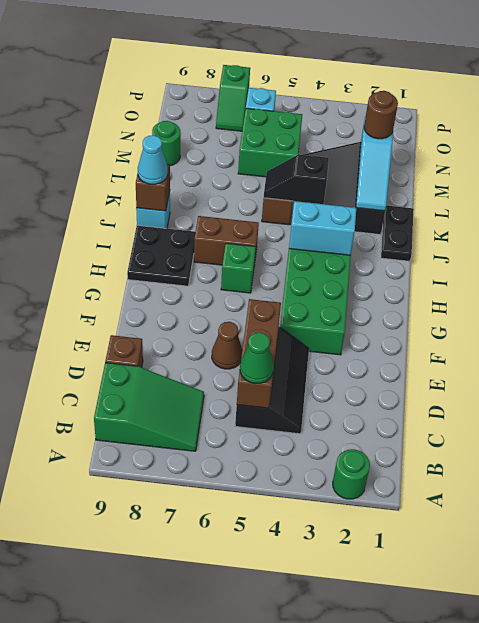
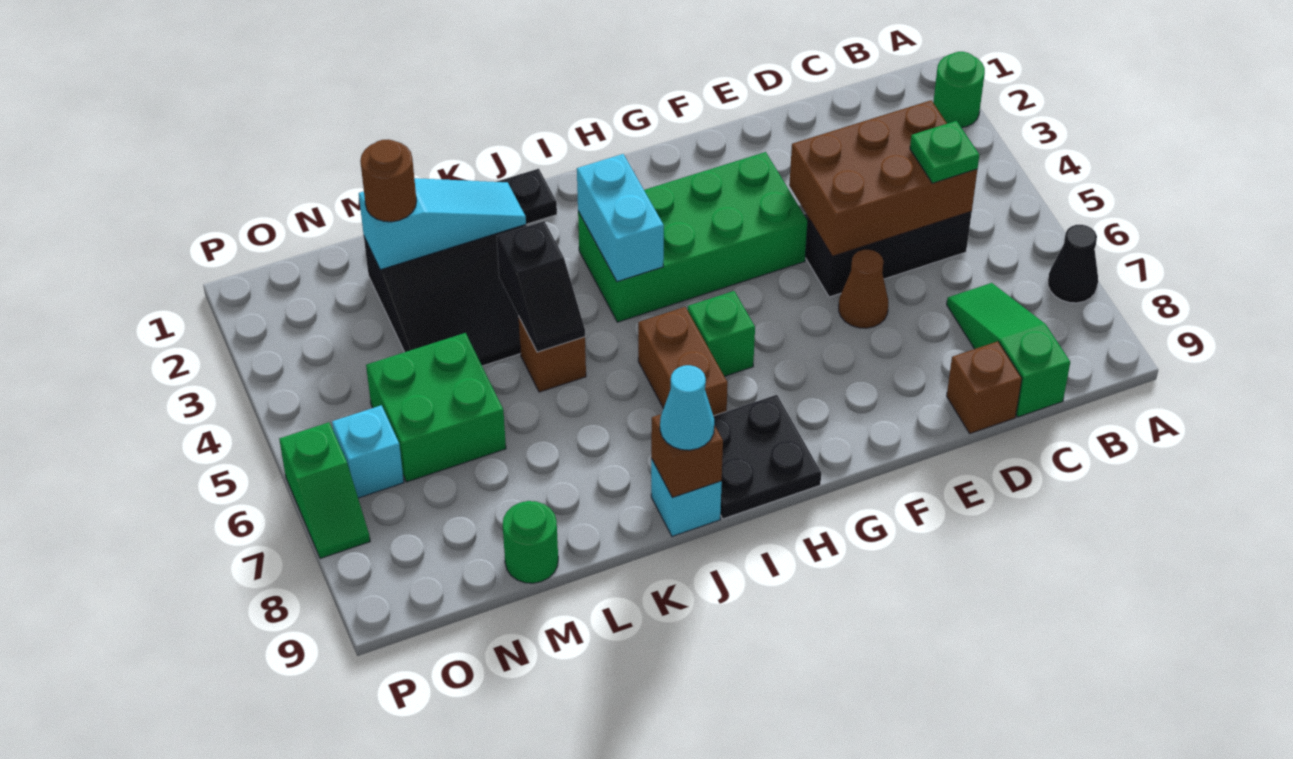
none -> black cone A7 level 1
green slope B7:C9 level 1 top 9 -> green slope C7:C9 level 1 top 9
brown brick C5:E5 level 2 -> brown brick C4:E5 level 2
green cone C5 level 3 -> green plate C5 level 3
green slope O7:P7 level 1 top P -> green slope P6:P7 level 1 top 6

